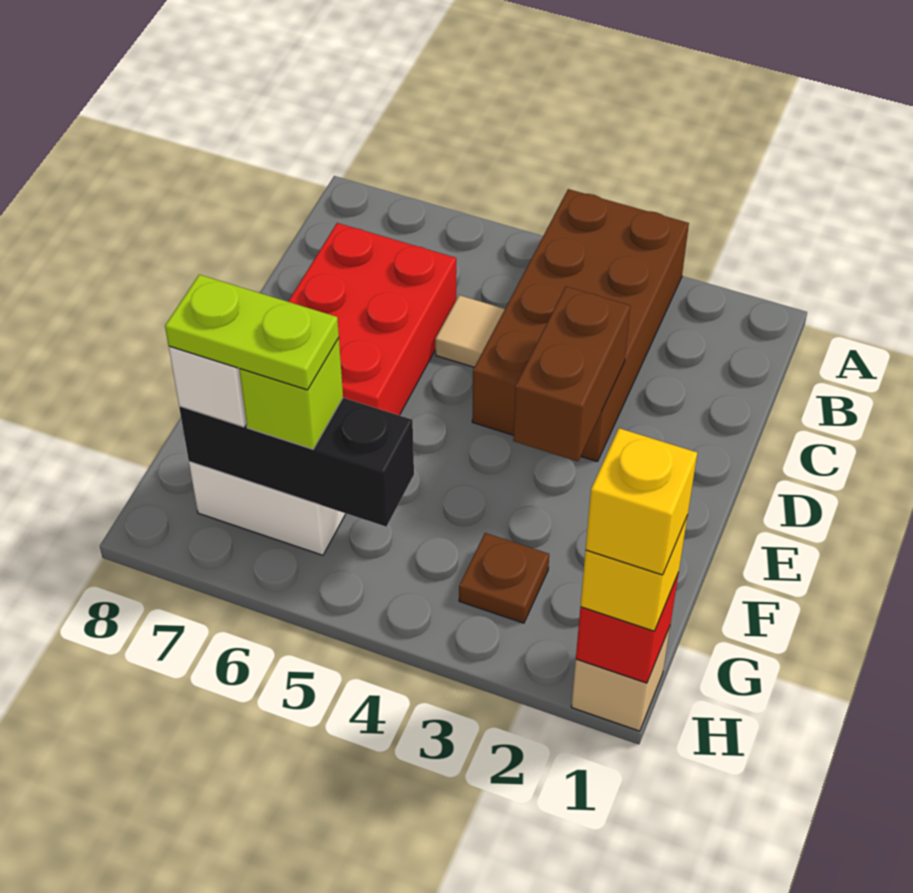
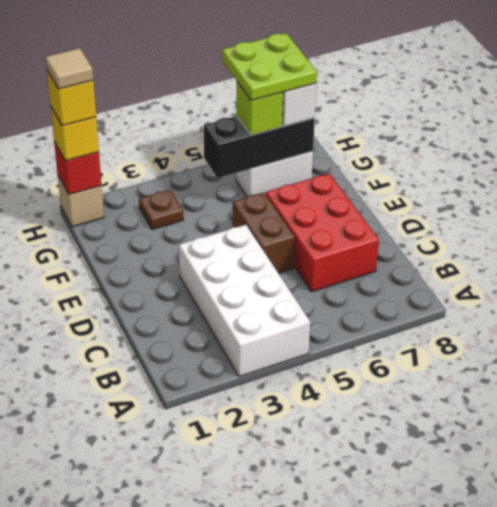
brown brick A3:D4 level 1 -> white brick A3:D4 level 1
tan tile C5 level 1 -> tan tile H1 level 5
brown brick D3:E3 level 2 -> brown brick D5:E5 level 1
lime plate G6:G7 level 4 -> lime plate G6:H7 level 4

